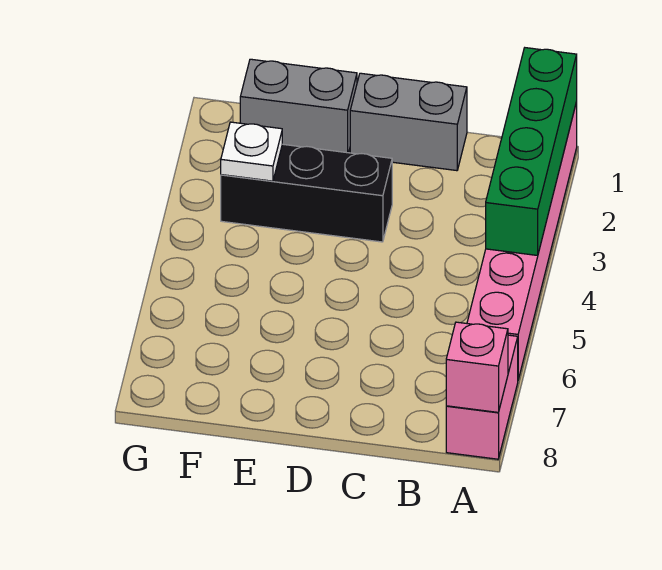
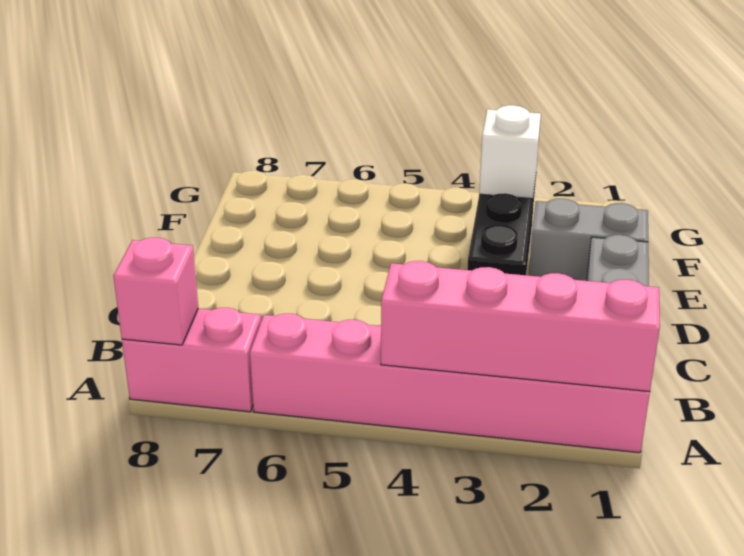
green brick A1:A4 level 2 -> pink brick A1:A4 level 2
grey brick E1:F1 level 1 -> grey brick E1:E2 level 1
white plate F3 level 2 -> white brick F3 level 2

